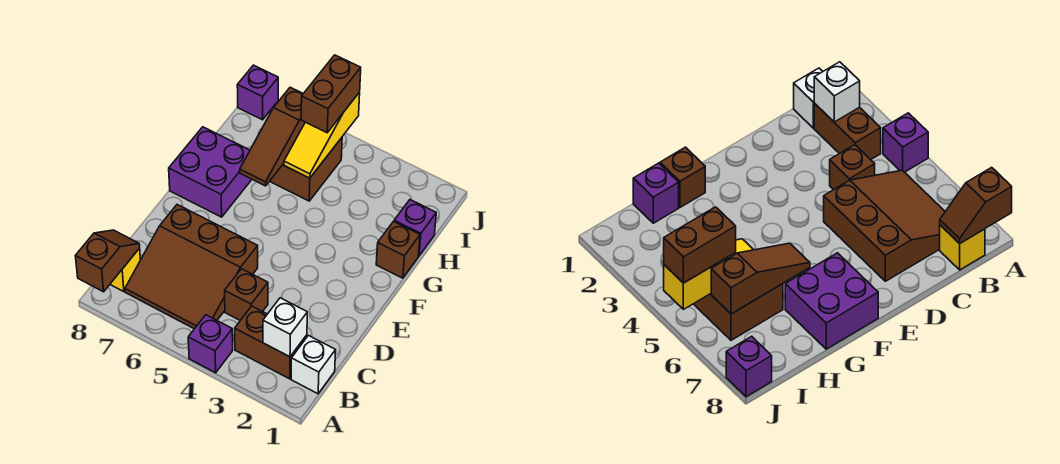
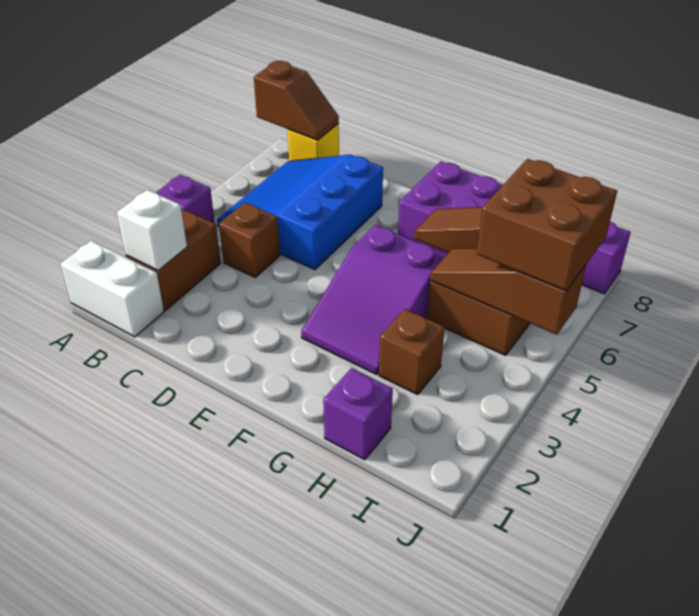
white brick B1 level 1 -> white brick A1:B1 level 1
brown slope B5:D7 level 1 top D -> blue slope B5:D7 level 1 top D
none -> purple slope F3:G5 level 1 top 5
brown brick G1 level 1 -> brown brick H3 level 1
yellow slope H5:J5 level 2 top J -> brown slope H5:J5 level 2 top J
brown brick I5:J5 level 3 -> brown brick I5:J6 level 3

